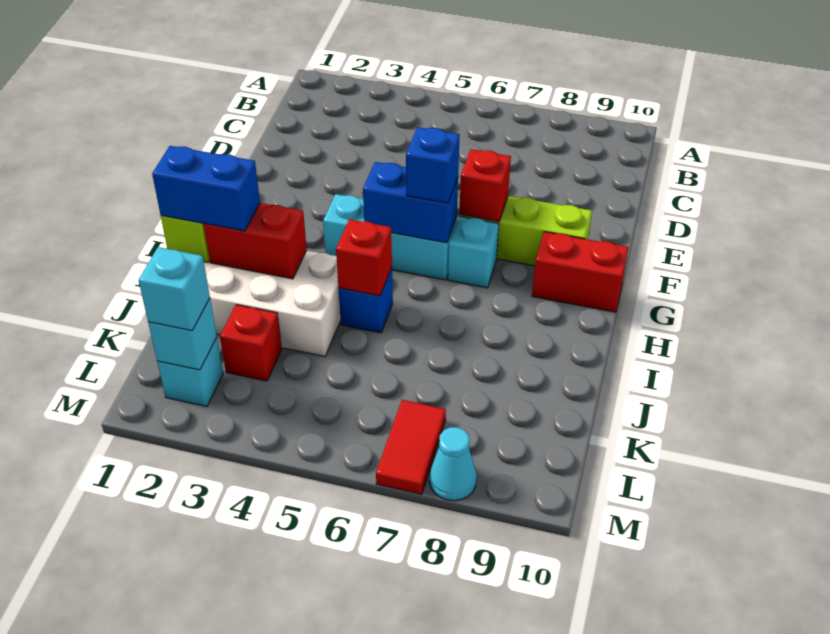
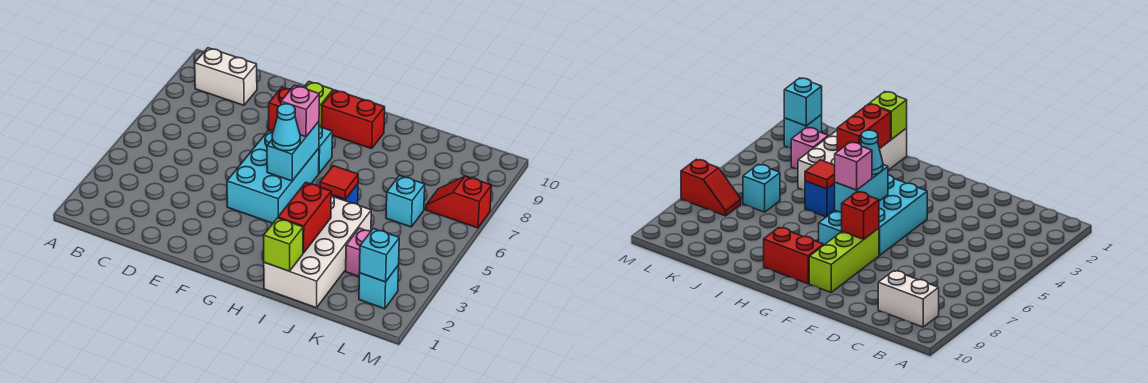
none -> white brick B9:C9 level 1
cyan brick G4:G6 level 1 -> cyan brick F4:G6 level 1
blue brick G5:G6 level 2 -> cyan brick G5:G6 level 2
blue brick G6 level 3 -> pink brick G6 level 3
red brick G9:G10 level 1 -> red brick G9:H9 level 1
blue brick I1:I2 level 3 -> none
red brick I5 level 2 -> red tile I5 level 2
red brick K3 level 1 -> pink brick K3 level 1
cyan brick L2 level 3 -> cyan brick K6 level 1
red tile L7:M7 level 1 -> red slope L7:M7 level 1 top M
cyan cone M8 level 1 -> cyan cone G5 level 3

